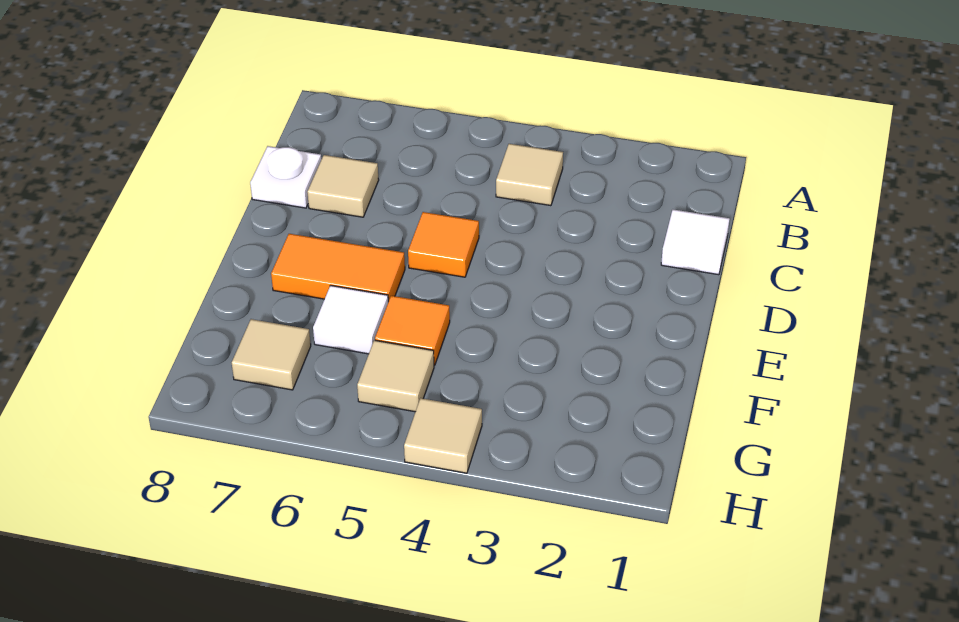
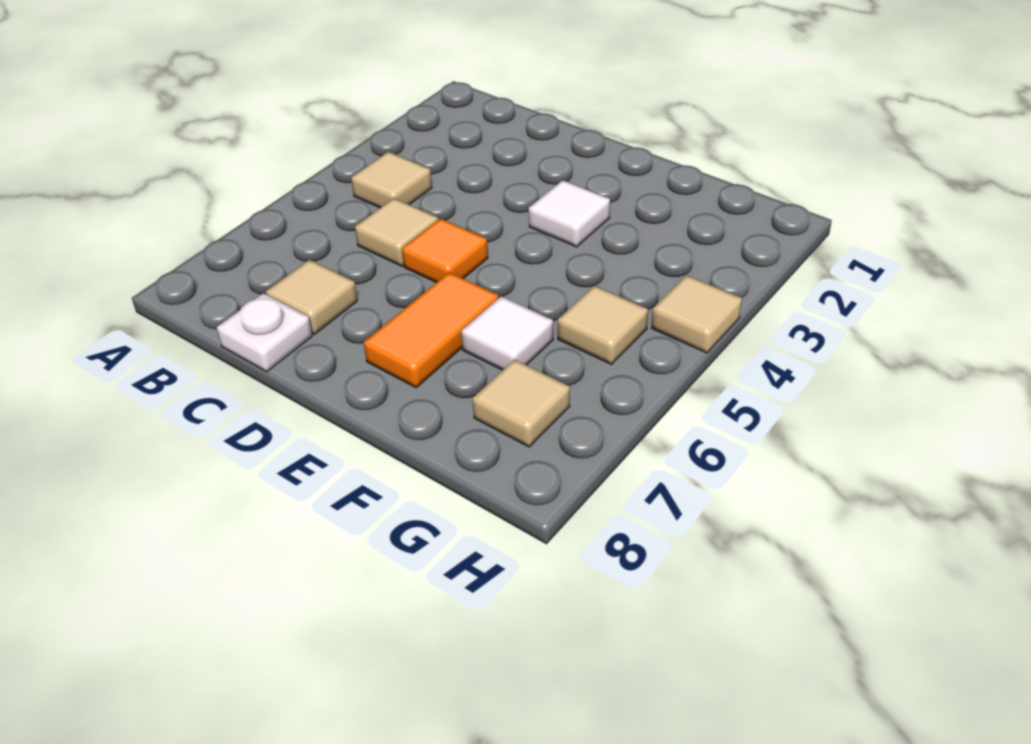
white tile C1 level 1 -> white tile E3 level 1
none -> tan tile C5 level 1
orange tile F5 level 1 -> none

